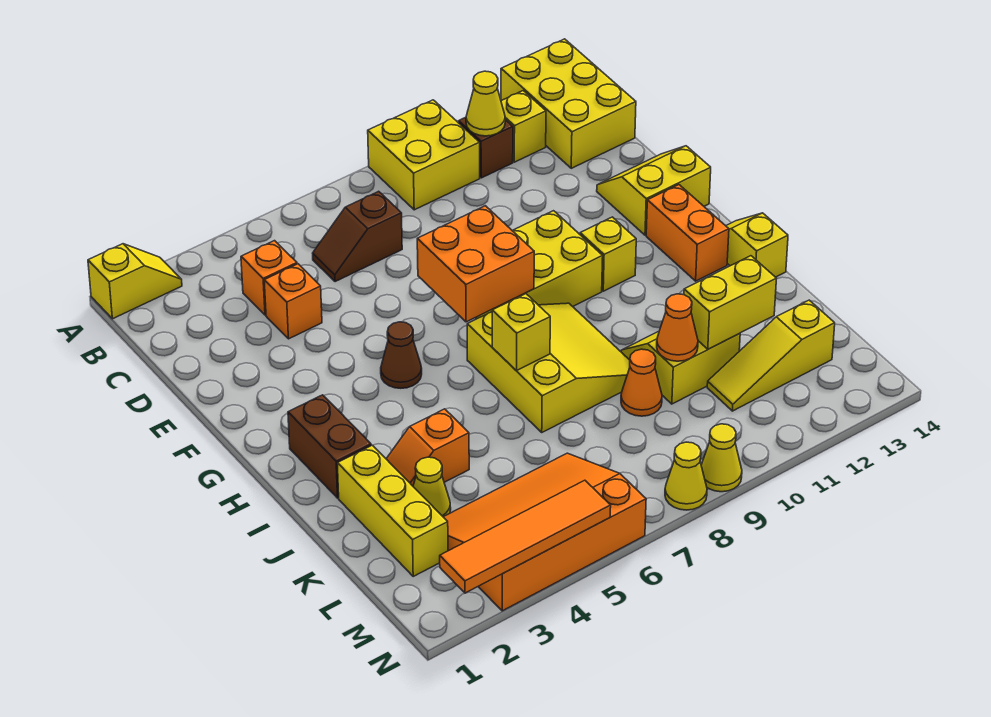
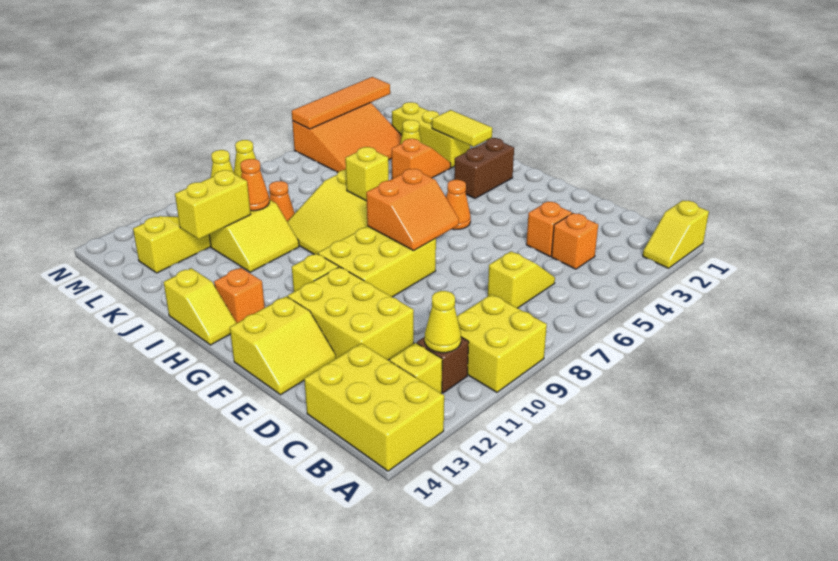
brown slope C6:C7 level 1 top 7 -> yellow slope C6:C7 level 1 top 7
none -> yellow brick D11:F12 level 1
orange brick F7:G8 level 2 -> orange slope F7:G8 level 2 top G
brown cone G5 level 1 -> orange cone G5 level 1
orange brick G13:H13 level 1 -> orange brick H13 level 1
brown brick H2:I2 level 1 -> brown brick H2:H3 level 1
none -> yellow tile I2:J2 level 2
orange slope L3:N6 level 1 top N -> orange slope L3:N5 level 1 top N

